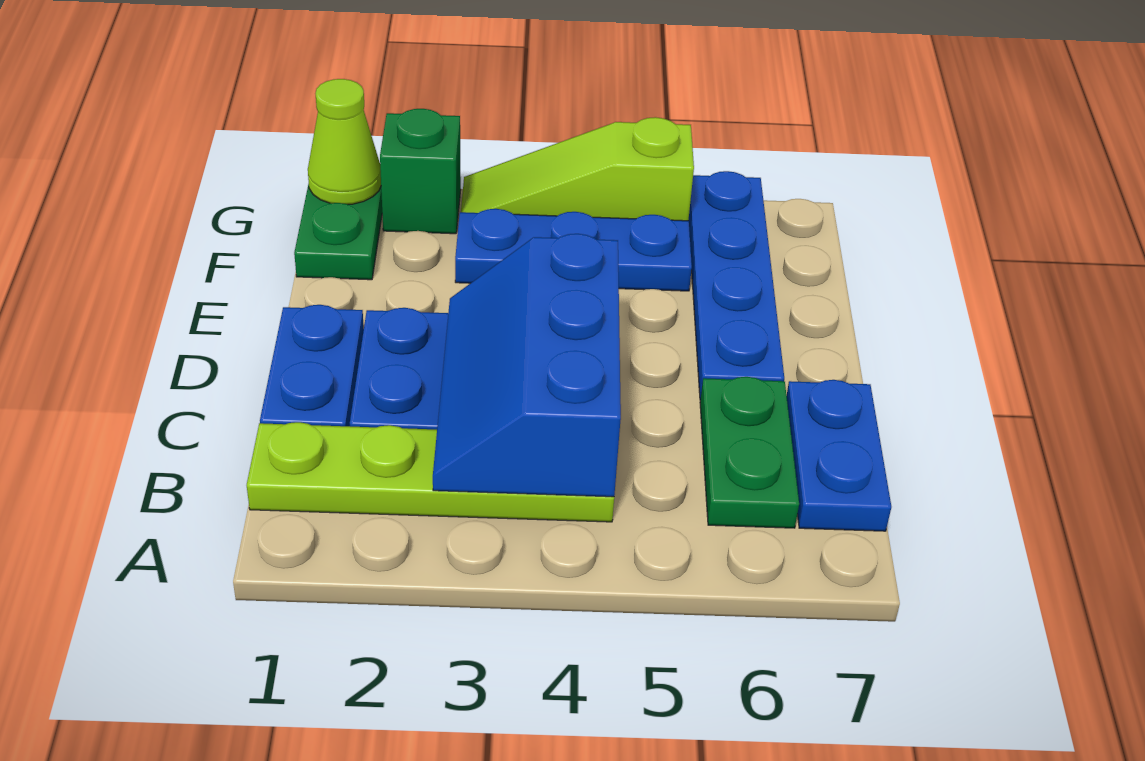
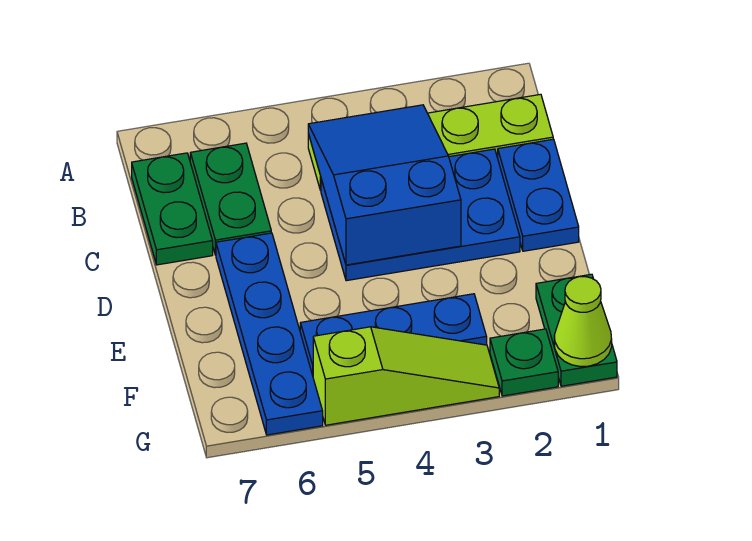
blue slope B3:D4 level 2 top 4 -> blue slope B3:D4 level 2 top D
blue plate B7:C7 level 1 -> green plate B7:C7 level 1
green brick G2 level 1 -> green plate G2 level 1

